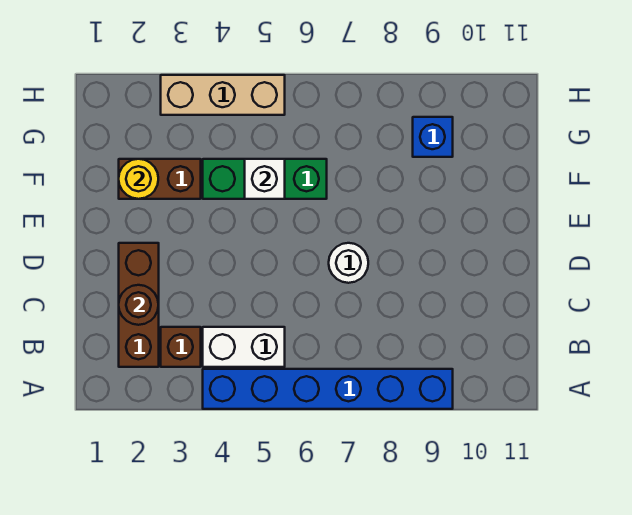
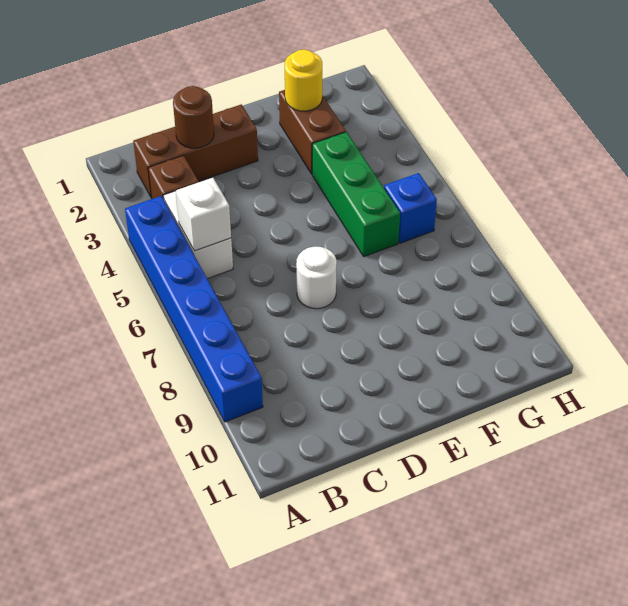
white brick F5 level 2 -> white brick B5 level 2
blue brick G9 level 1 -> blue brick G6 level 1
tan brick H3:H5 level 1 -> none

